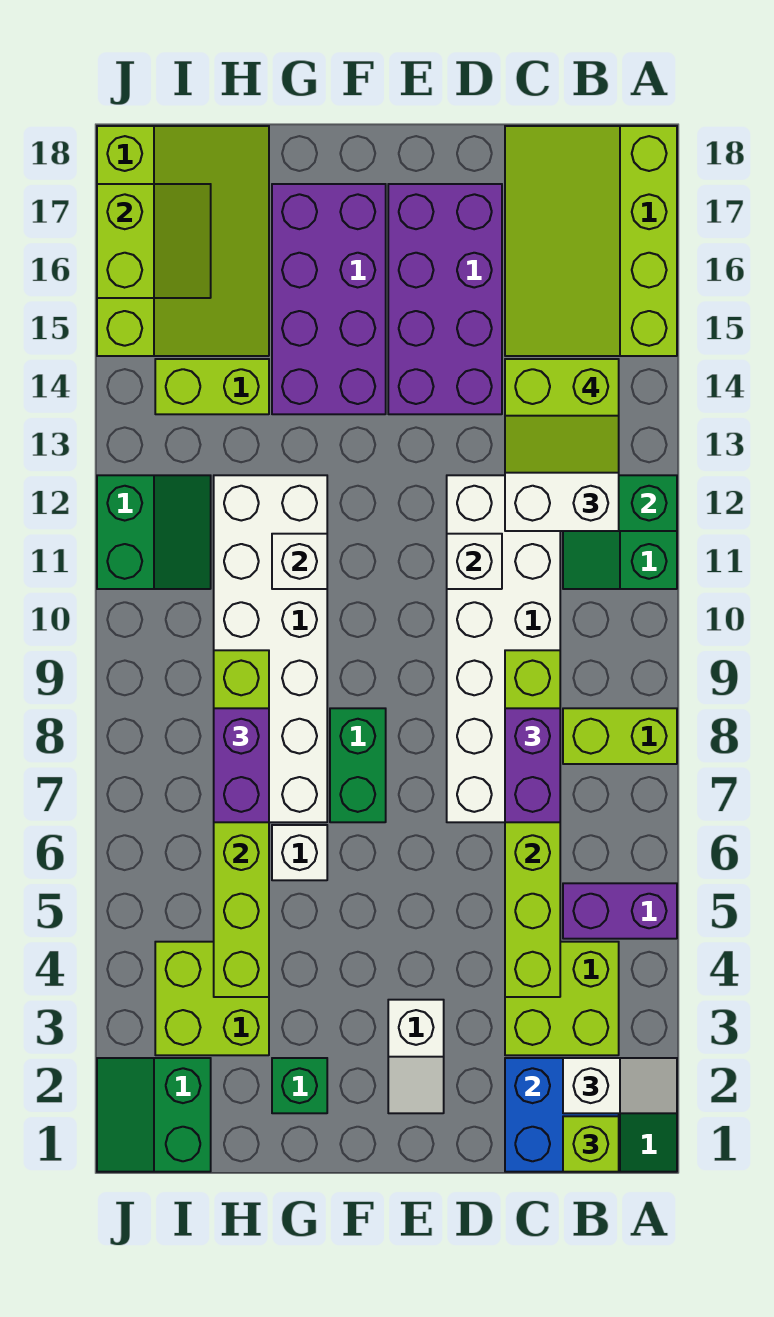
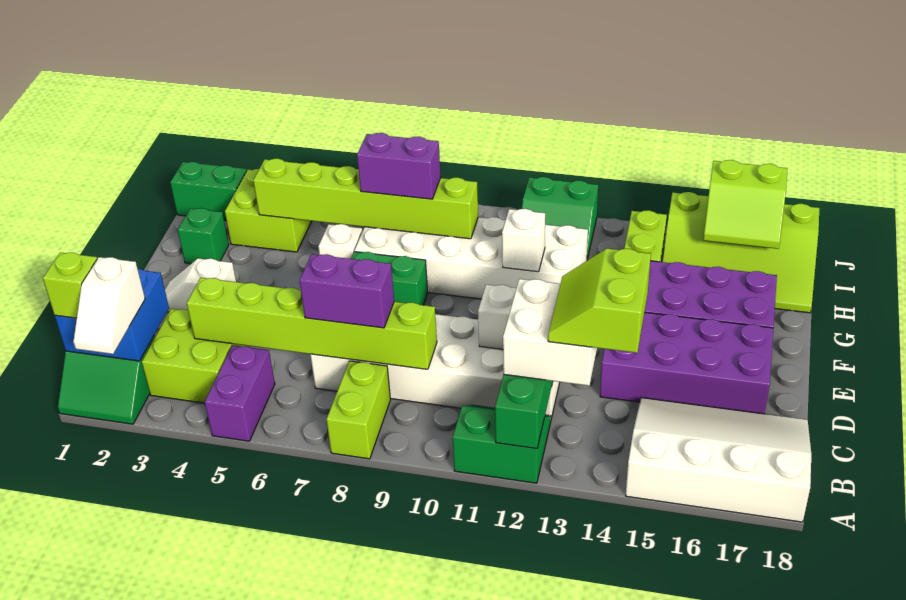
lime slope A15:C18 level 1 top A -> white slope A15:C18 level 1 top A

